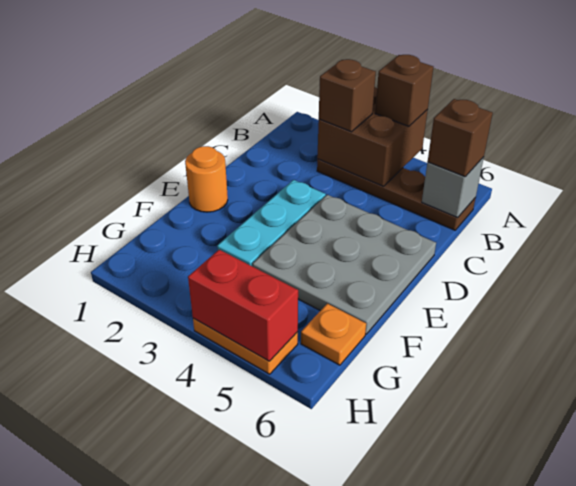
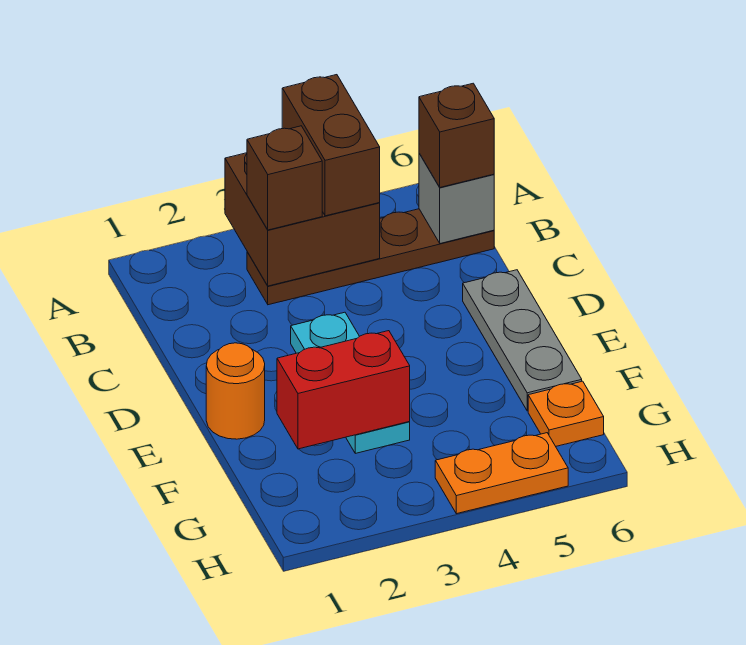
brown brick A4 level 3 -> brown brick A4:B4 level 3
grey plate D4:F6 level 1 -> grey plate D6:F6 level 1
red brick H4:H5 level 2 -> red brick F2:F3 level 2

